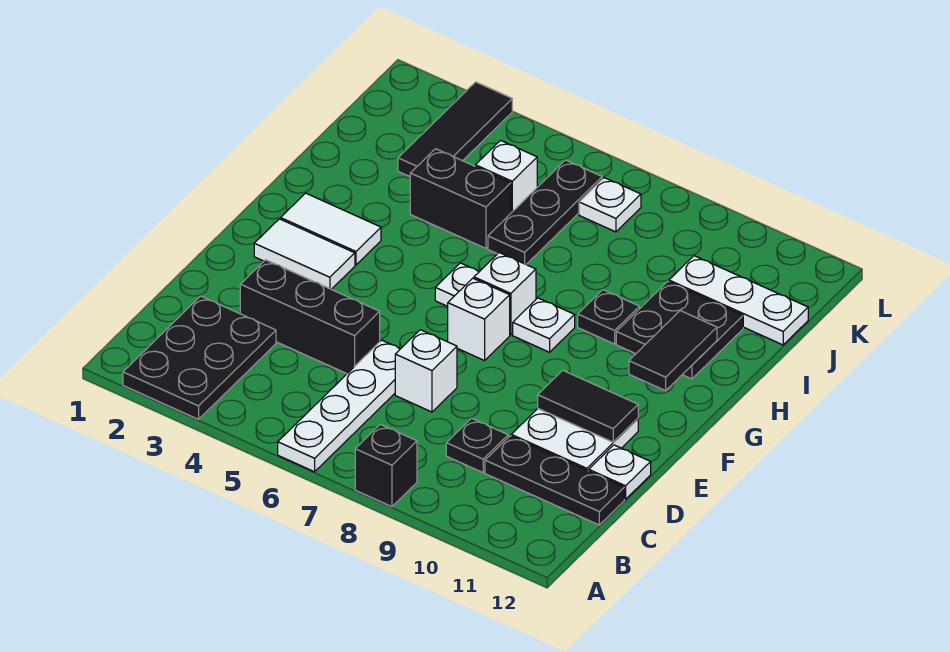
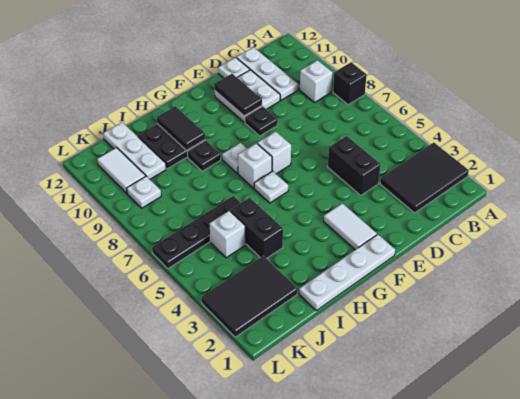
black plate A2:C3 level 1 -> black tile A2:C3 level 1
white plate A6:D6 level 1 -> white plate F1:I1 level 1
black plate C9 level 1 -> black plate E9 level 1
black plate C10:C12 level 1 -> white plate C10:C12 level 1
black brick D3:D5 level 1 -> black brick D4:D5 level 1
white brick D7 level 1 -> white brick B9 level 1
white tile G2:G3 level 1 -> white tile K10:K11 level 1
black tile G11:H11 level 2 -> black tile H10:H11 level 2
black plate I6:K6 level 1 -> black plate I6:L6 level 1
black tile J3:L3 level 1 -> black tile J2:L3 level 1
white plate K7 level 1 -> white plate K9 level 1

